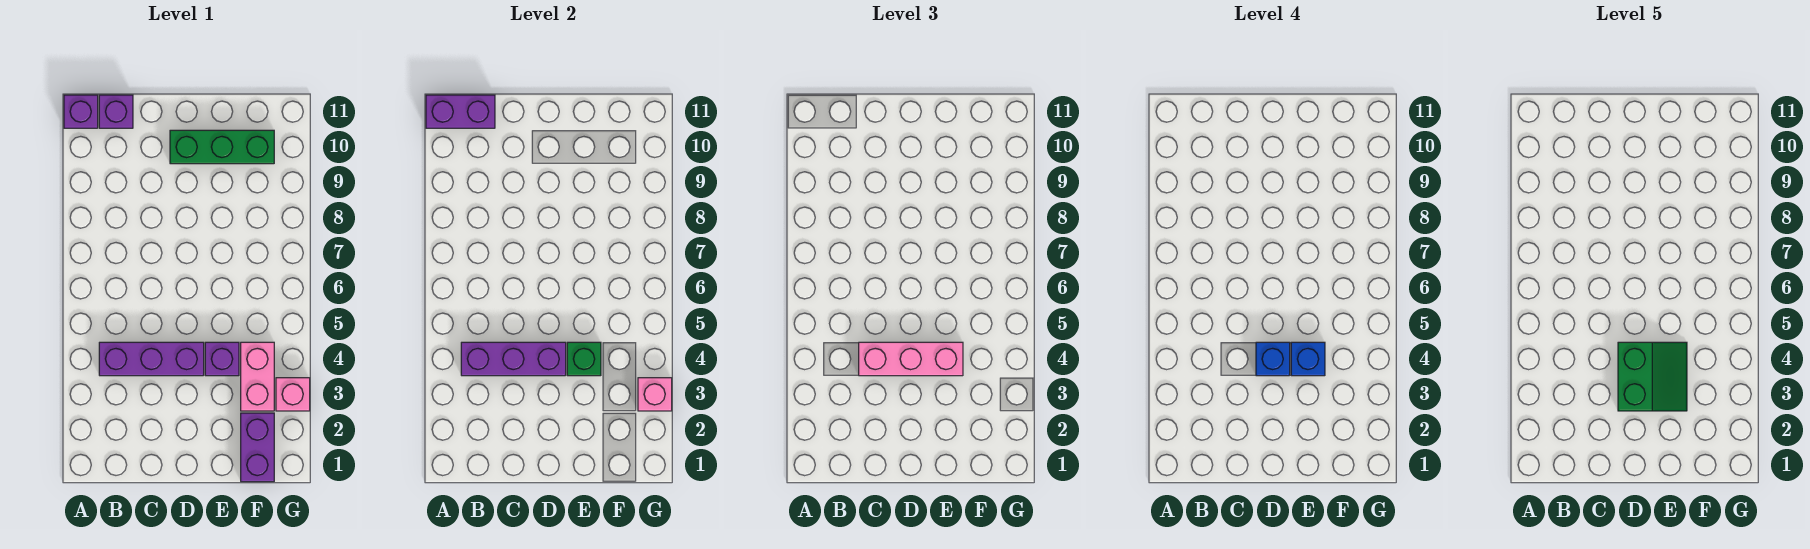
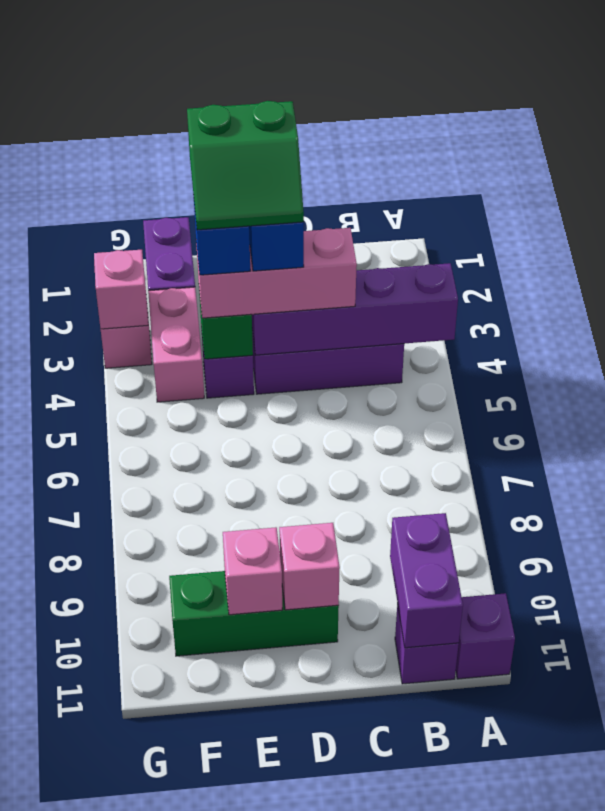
purple brick A11:B11 level 2 -> purple brick B10:B11 level 2
purple brick B4:D4 level 2 -> purple brick A4:D4 level 2
green slope D3:E4 level 5 top D -> green slope D3:E4 level 5 top 3
none -> pink brick D10 level 2
none -> pink brick E10 level 2

